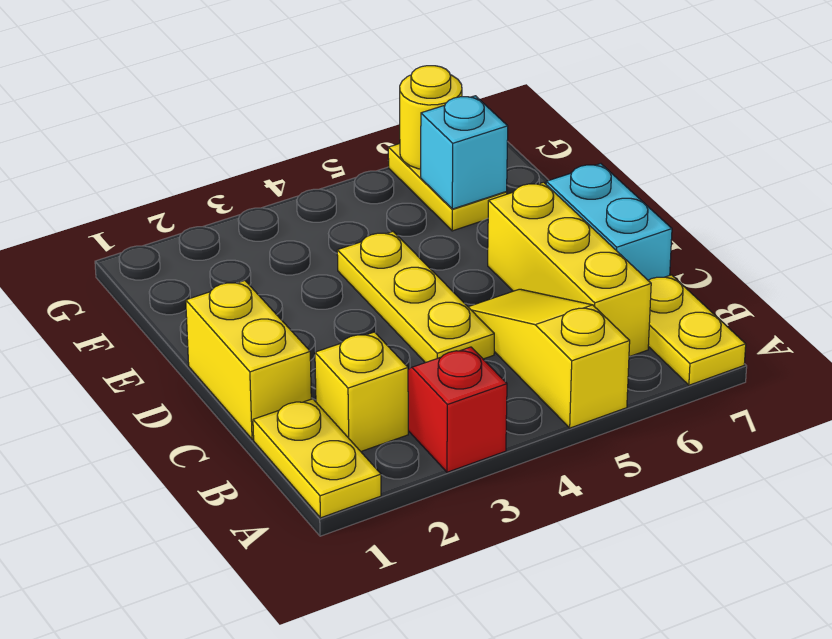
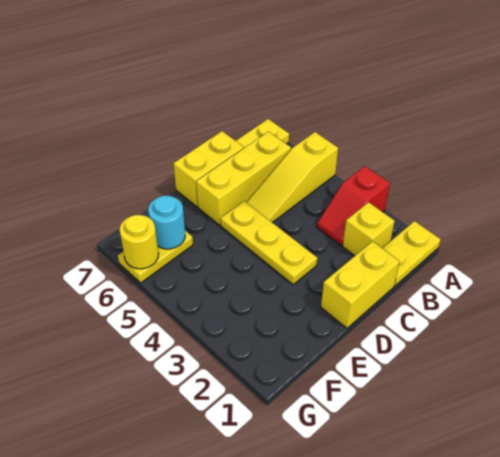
yellow plate C4:E4 level 1 -> yellow plate D3:D5 level 1
cyan brick C7:D7 level 1 -> yellow brick C7:D7 level 1
cyan brick F6 level 2 -> cyan round brick F6 level 2

